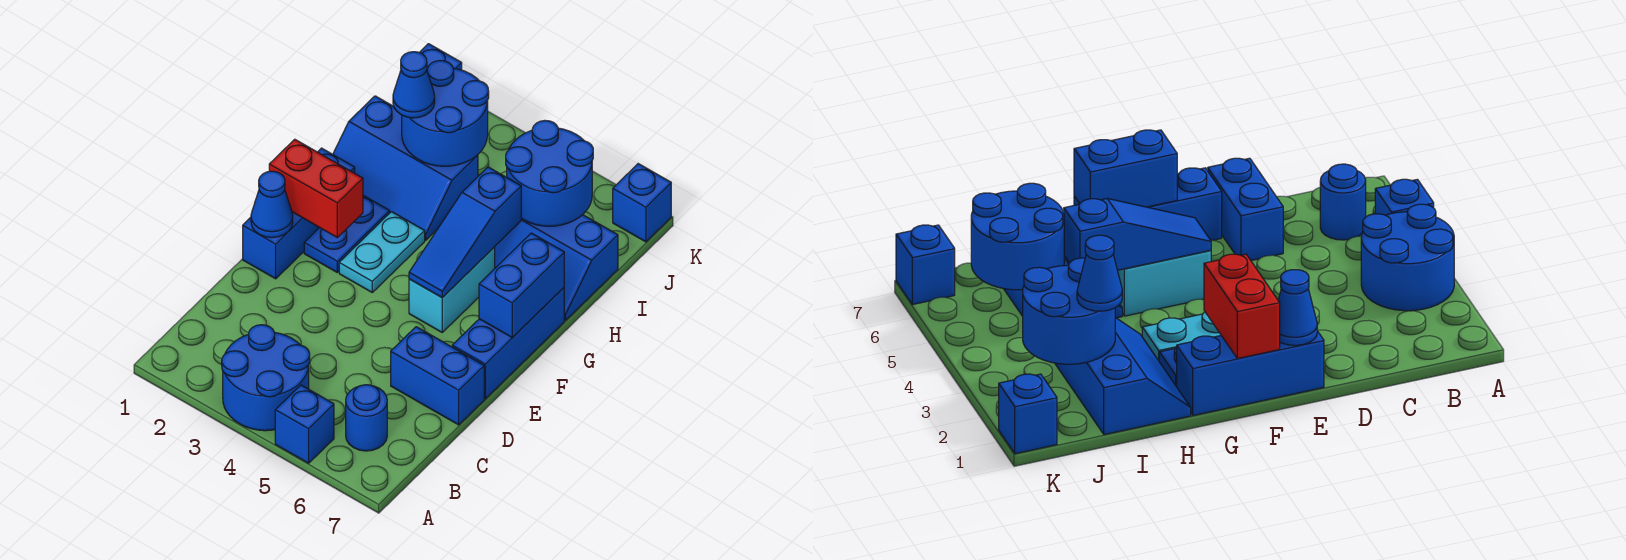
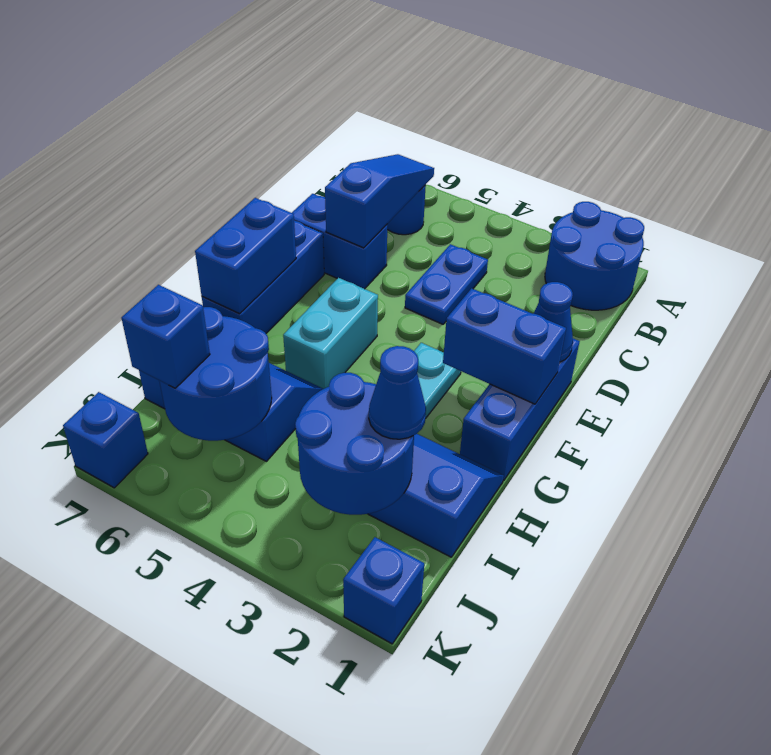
blue round brick A3:B4 level 1 -> blue round brick A1:B2 level 1
blue brick A5 level 1 -> blue brick J6 level 3
red brick F1:F2 level 2 -> blue brick F1:F2 level 2
blue plate F2:G2 level 1 -> blue plate C4:D4 level 1
blue slope F5:H5 level 2 top H -> blue slope B6:D6 level 2 top D

